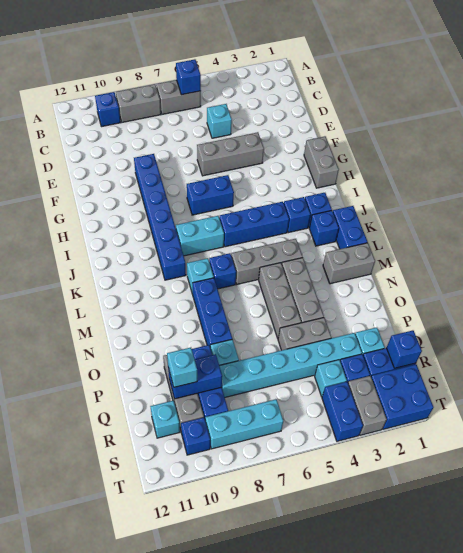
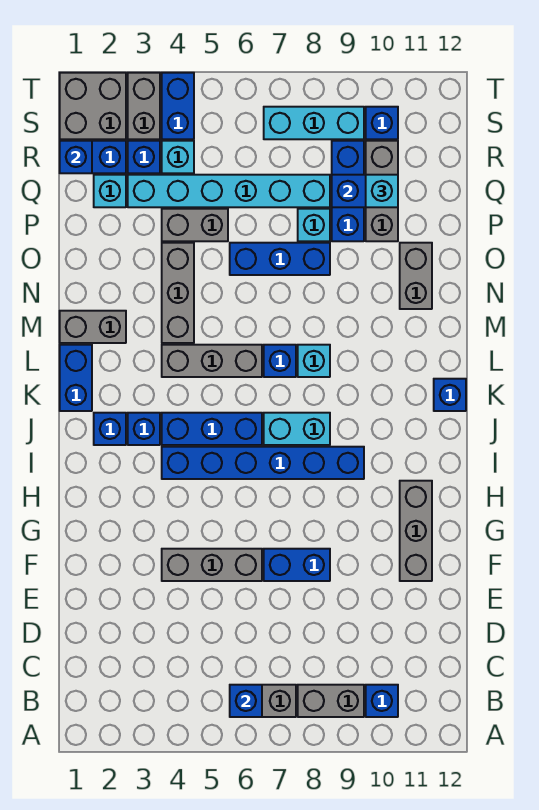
cyan brick D5 level 1 -> none
blue brick F9:K9 level 1 -> blue brick I4:I9 level 1
grey brick G1:H1 level 1 -> grey brick N11:O11 level 1
blue brick H6:H7 level 1 -> blue brick F7:F8 level 1
blue brick K2 level 1 -> blue brick K12 level 1
grey brick M5:O5 level 1 -> grey brick F11:H11 level 1
blue brick M8:O8 level 1 -> blue brick O6:O8 level 1
cyan brick R11 level 1 -> none
blue brick S1:T2 level 1 -> grey brick S1:T2 level 1

